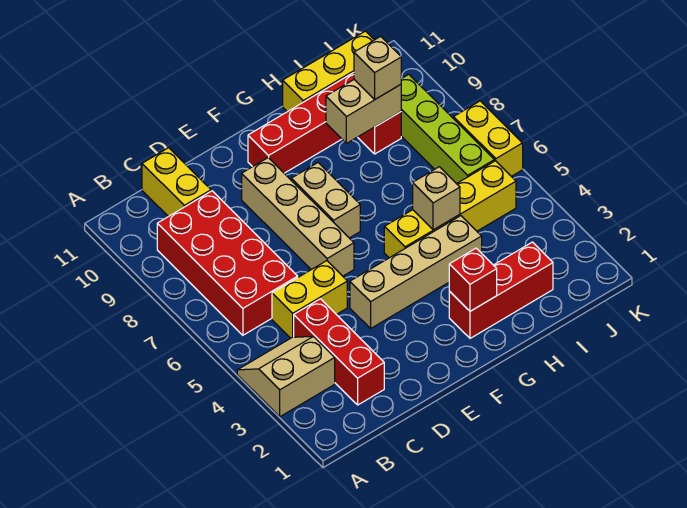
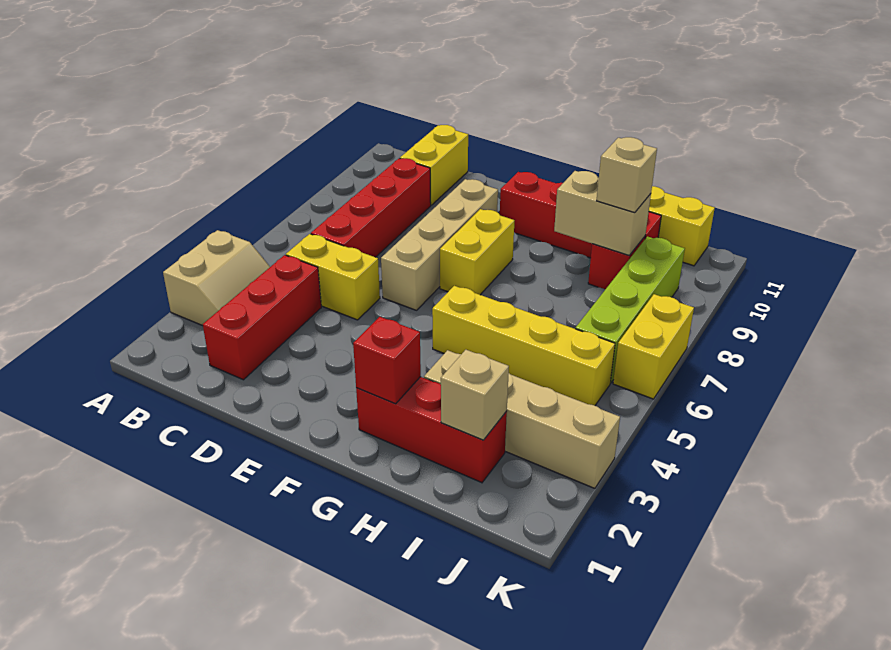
tan slope A3:B4 level 1 top 3 -> tan slope A3:B4 level 1 top A
red brick B6:C9 level 1 -> red brick C6:C9 level 1
tan brick E4:H4 level 1 -> tan brick H3:K3 level 1
tan brick F7:F8 level 1 -> yellow brick F7:F8 level 1
tan brick H5 level 2 -> tan brick I2 level 2

